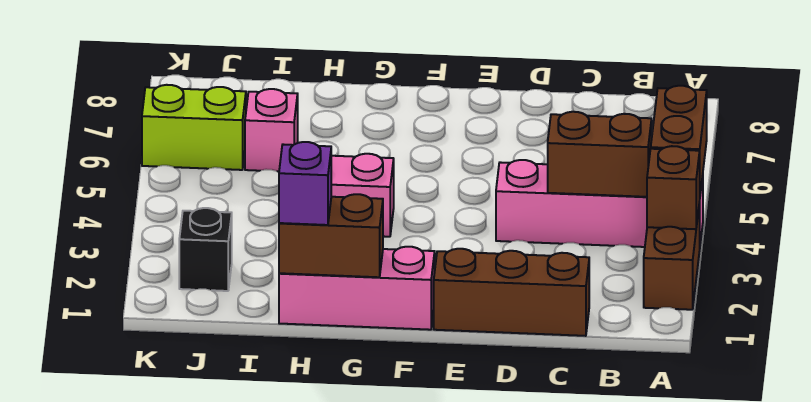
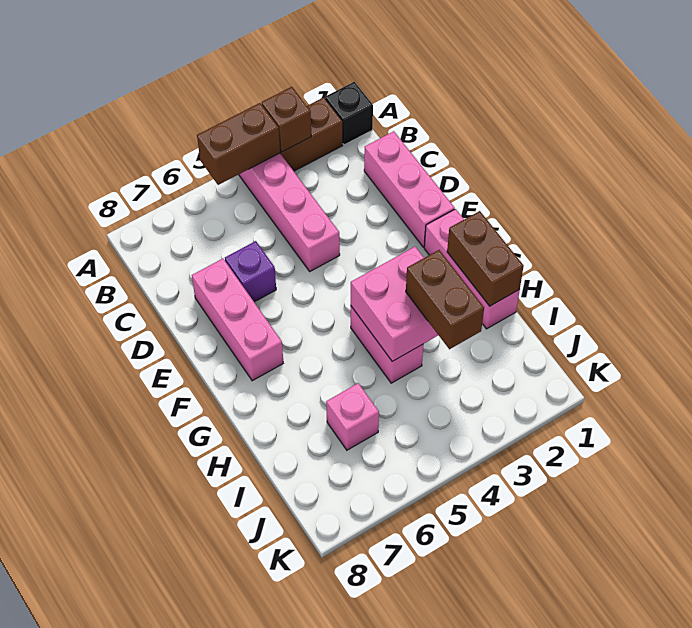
brown brick B4:C4 level 2 -> brown brick H3:I3 level 3
brown brick C1:E1 level 1 -> pink brick C1:E1 level 1
none -> pink brick D7:F7 level 1
none -> pink brick G3:H4 level 2
purple brick H1 level 3 -> purple brick D6 level 1
black brick J2 level 1 -> black brick A1 level 1
lime brick J6:K6 level 1 -> none

